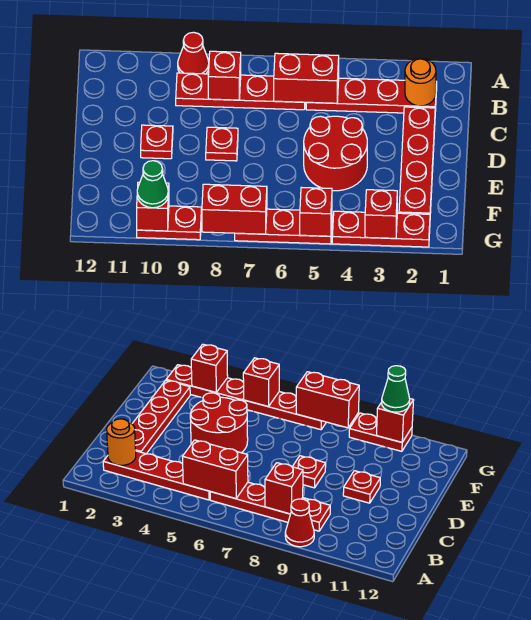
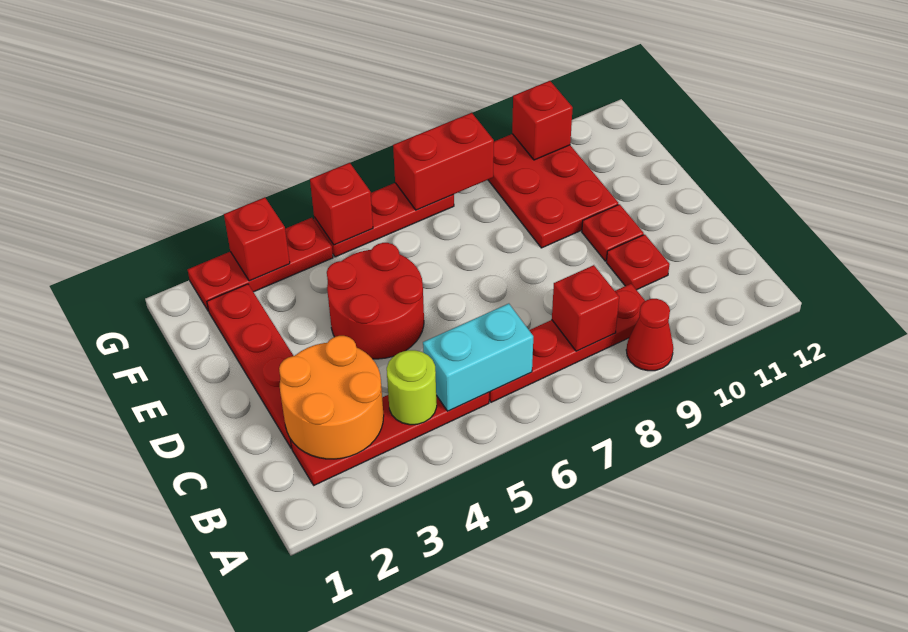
orange round brick B2 level 2 -> orange round brick B2:C3 level 2
none -> lime round brick B4 level 2
red brick B5:B6 level 2 -> cyan brick B5:B6 level 2
red plate D8 level 1 -> red plate C10 level 1
red plate G9:G10 level 1 -> red plate E9:G10 level 1
green cone G10 level 3 -> none

